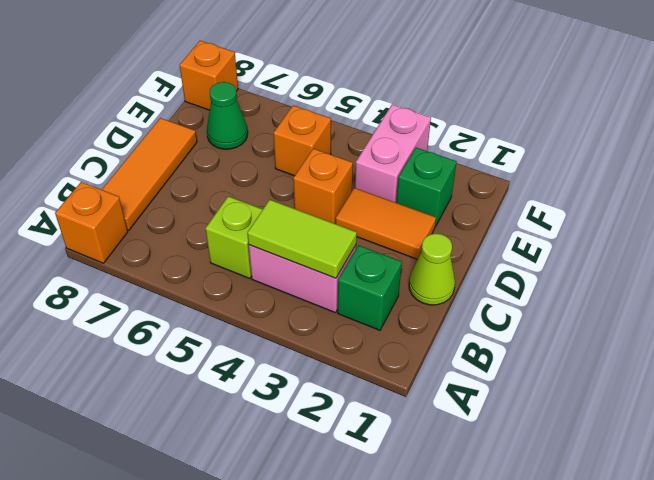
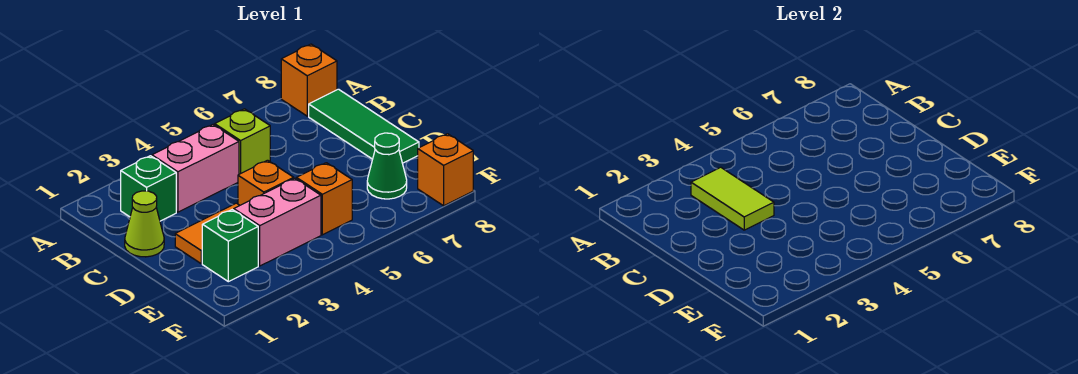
lime tile B3:B4 level 2 -> lime tile B3:C3 level 2
orange tile B8:D8 level 1 -> green tile B8:D8 level 1
pink brick E3:F3 level 1 -> pink brick E3:E4 level 1

